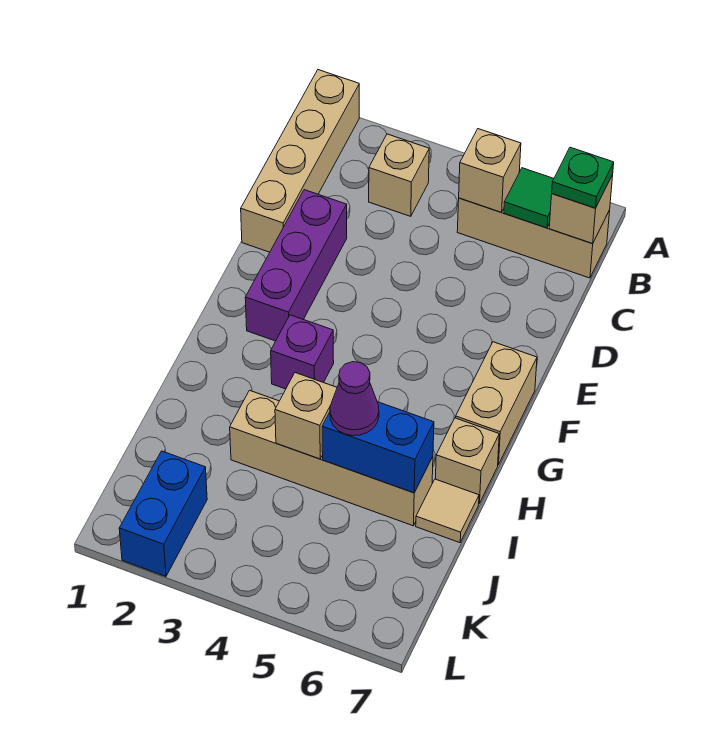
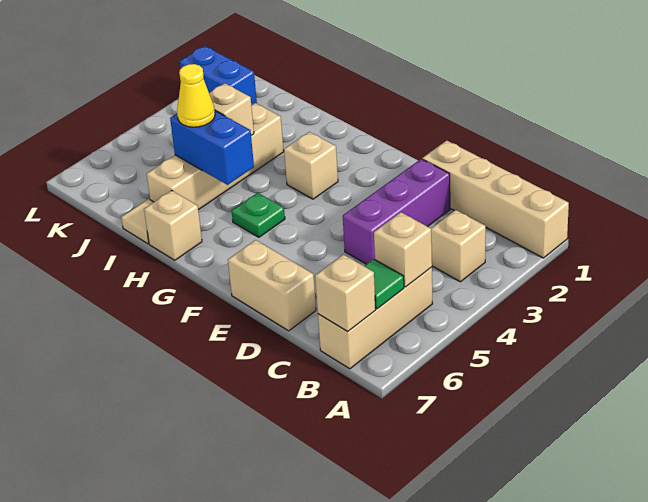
green plate B7 level 3 -> green plate G5 level 1
purple brick D2:F2 level 1 -> purple brick D2:D4 level 1
tan brick F7:G7 level 1 -> tan brick D7:E7 level 1
purple brick G3 level 1 -> tan brick G3 level 1
blue brick I5:I6 level 2 -> blue brick H5:I5 level 2
purple cone I5 level 3 -> yellow cone I5 level 3

